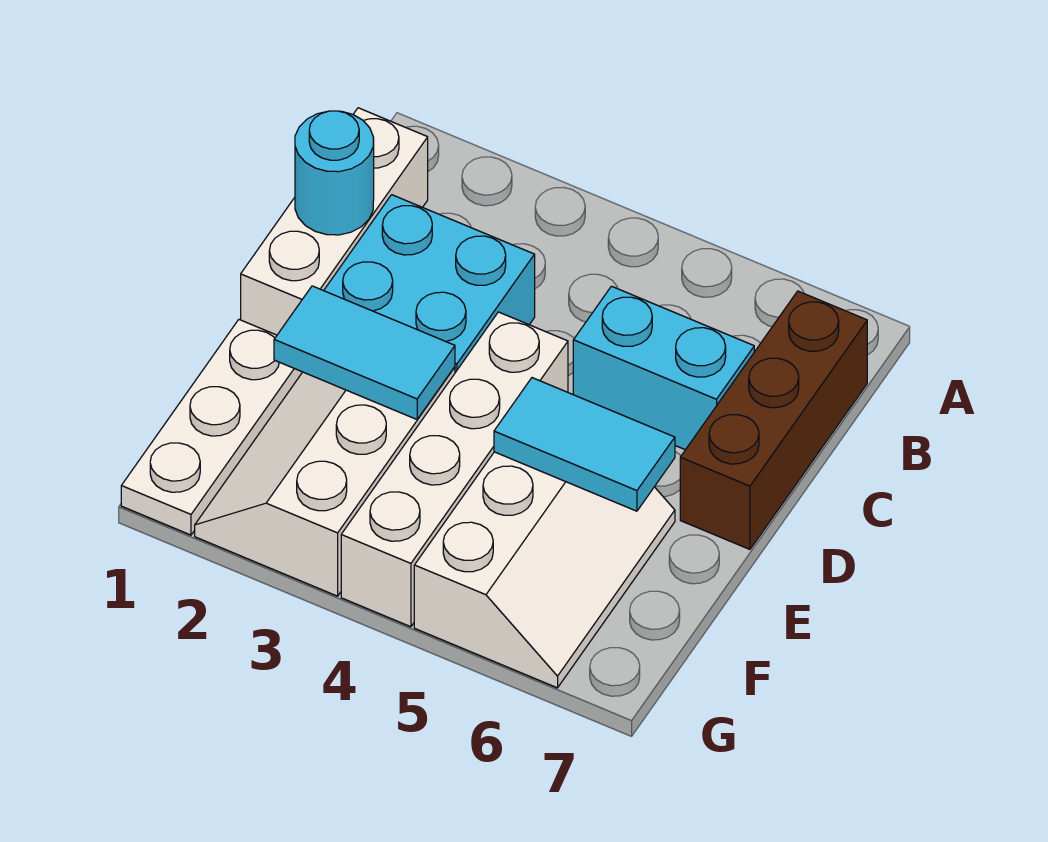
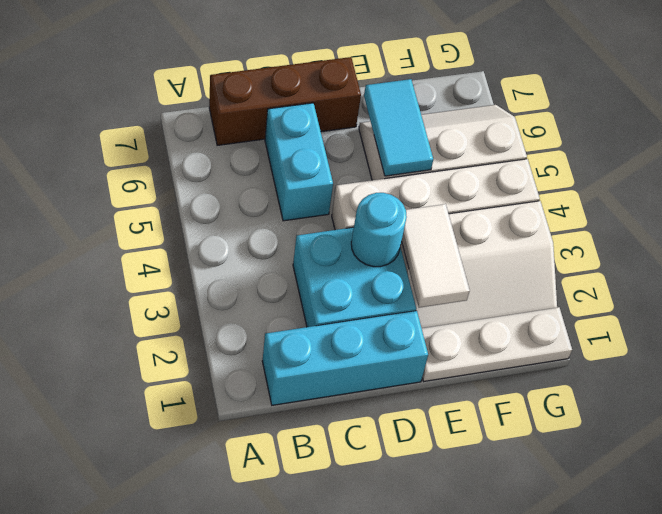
white brick B1:D1 level 1 -> cyan brick B1:D1 level 1
cyan round brick C1 level 2 -> cyan round brick D3 level 2
cyan tile E2:E3 level 2 -> white tile E2:E3 level 2

